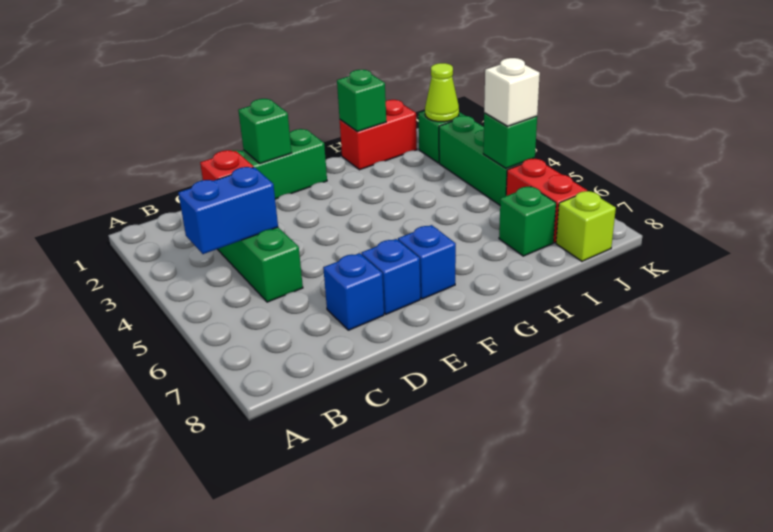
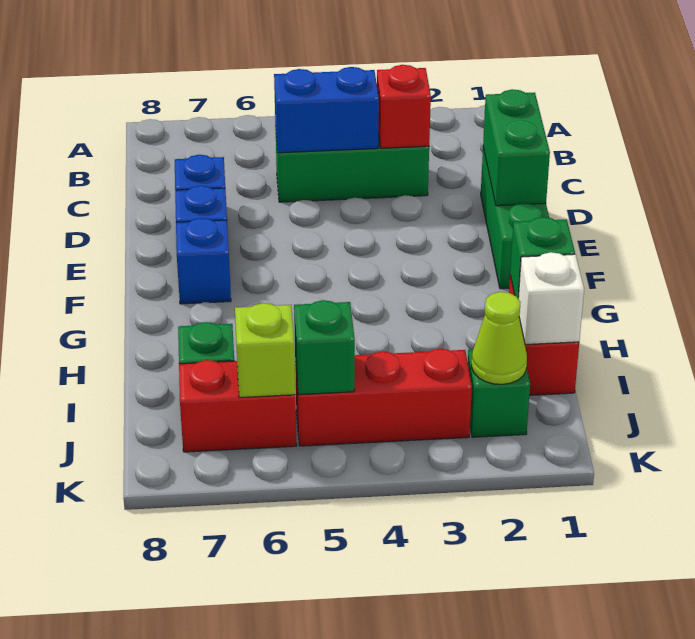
blue brick B4:C4 level 2 -> blue brick C4:C5 level 2
green brick E1 level 2 -> green brick D1:E1 level 2
green brick J3:J5 level 1 -> red brick J3:J5 level 1
white brick J5 level 3 -> white brick I1 level 2
lime brick J8 level 1 -> lime brick J6 level 2

